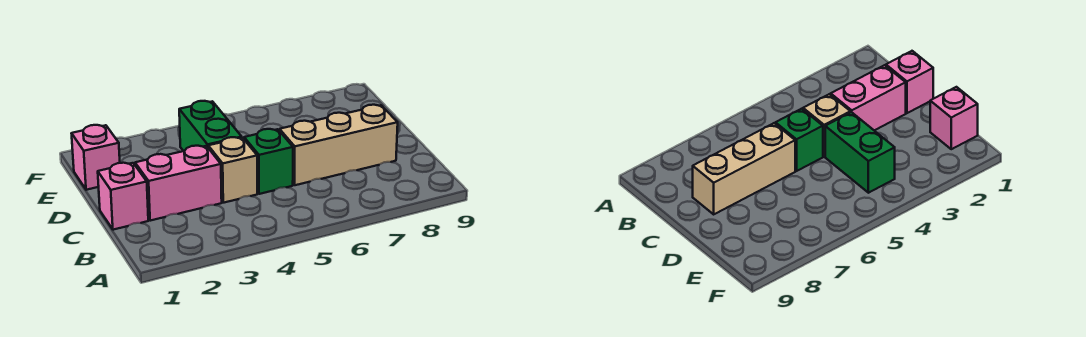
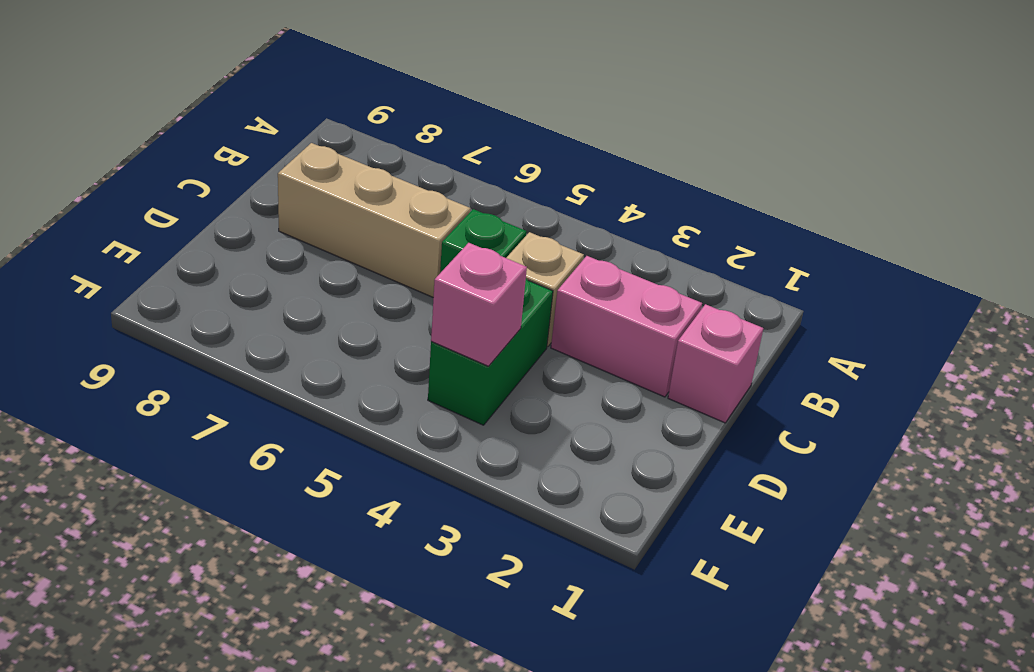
pink brick E1 level 1 -> pink brick E4 level 2

